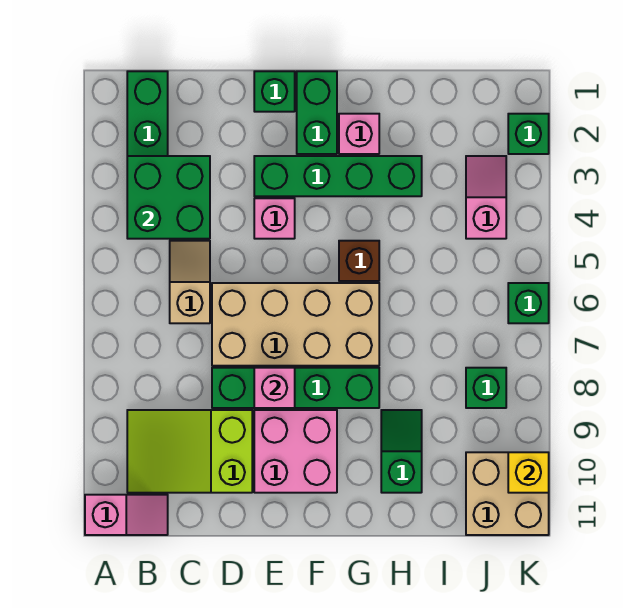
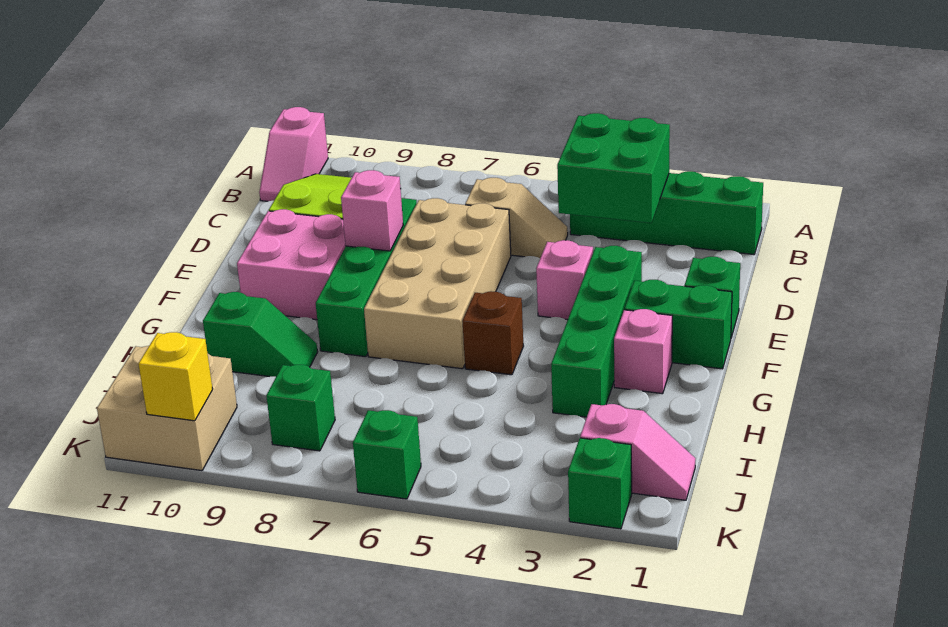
pink slope J3:J4 level 1 top 4 -> pink slope J1:J2 level 1 top 2

